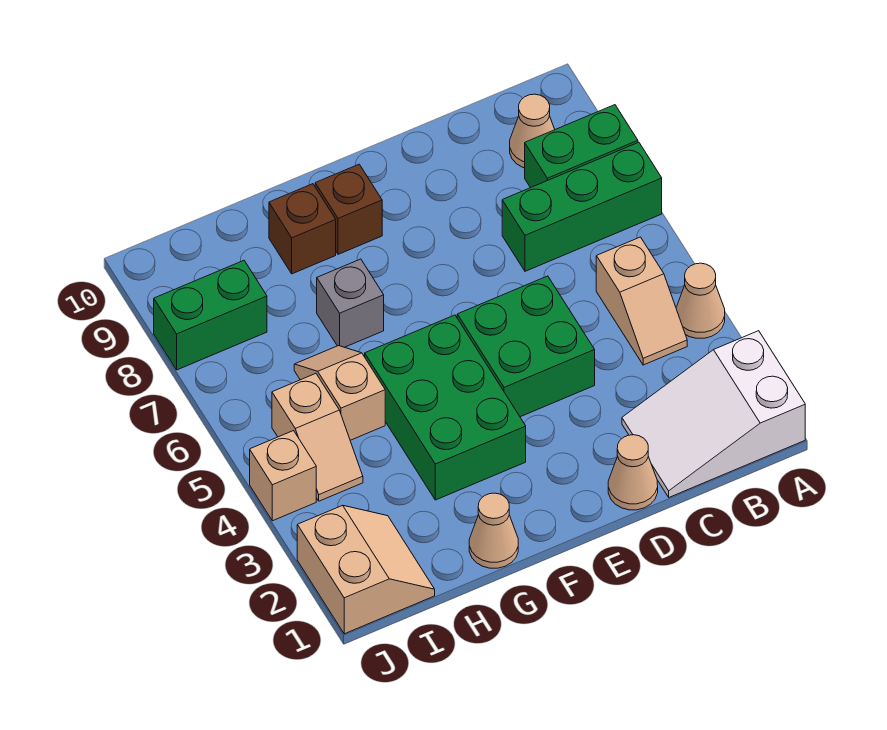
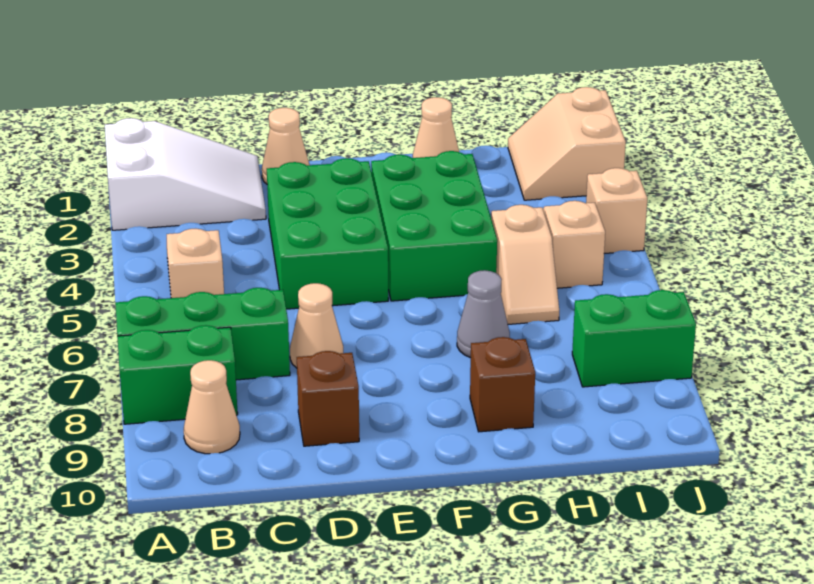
tan cone A4 level 1 -> tan cone D7 level 1
green brick D4:E5 level 1 -> green brick D3:E5 level 1
brown brick F9 level 1 -> brown brick D9 level 1
grey brick G7 level 1 -> grey cone G7 level 1

